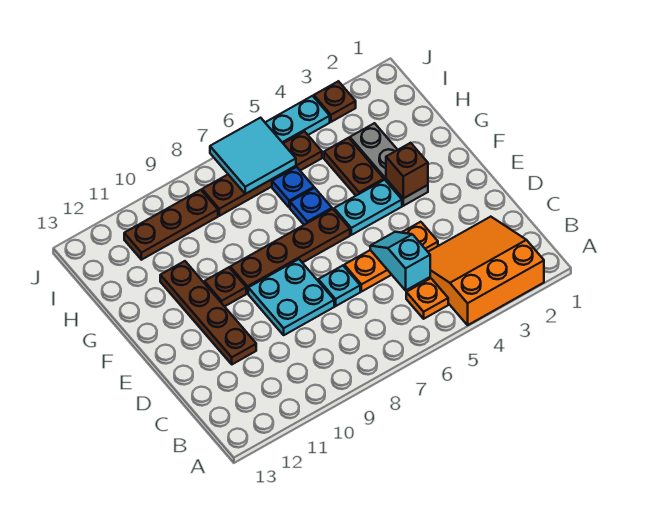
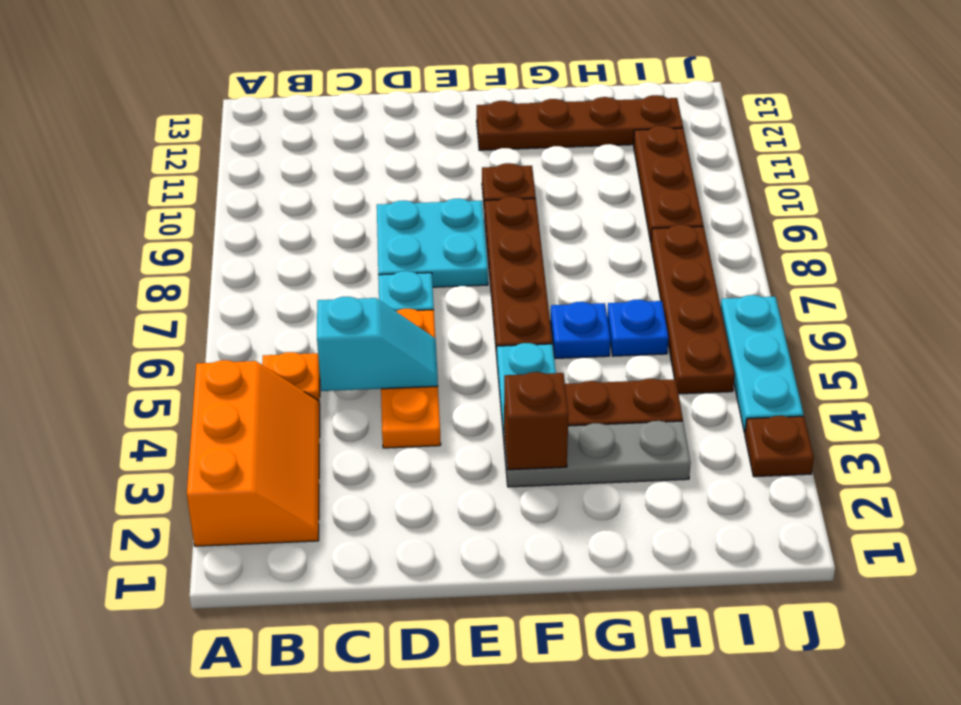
orange slope A2:C4 level 1 top A -> orange slope A2:B4 level 1 top A
brown plate D11:G11 level 1 -> brown plate F12:I12 level 1
cyan tile I6:J7 level 2 -> none

